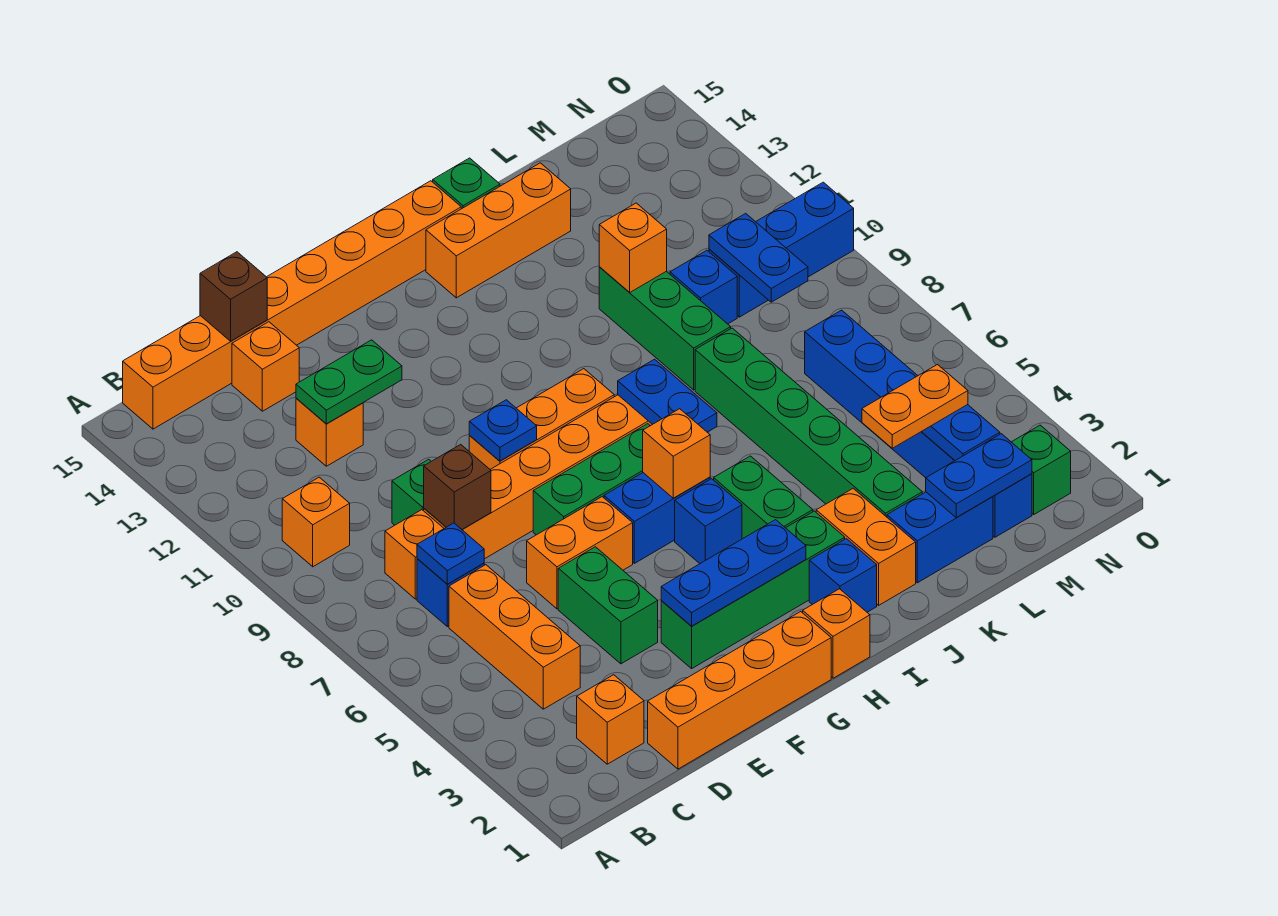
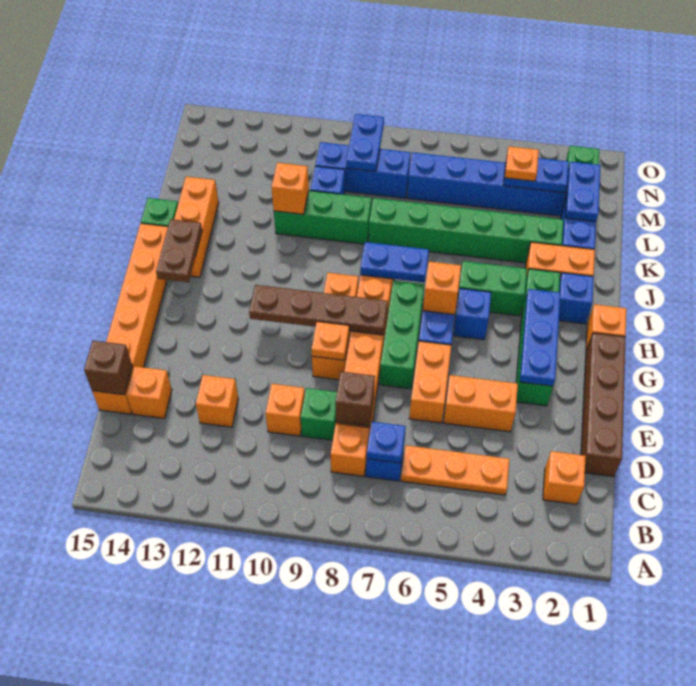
orange brick B10 level 1 -> orange brick D10 level 1
orange brick B15:I15 level 1 -> orange brick D15:I15 level 1
orange brick C4:C6 level 1 -> orange plate C4:C6 level 1
orange brick D1:G1 level 1 -> brown brick D1:G1 level 1
green plate D12:E12 level 2 -> none
green brick E4:E5 level 1 -> orange brick E4:E5 level 1
blue plate F9 level 2 -> orange plate F9 level 2
none -> brown plate G8:G11 level 2
none -> brown plate H14:I14 level 2
orange plate L4:M4 level 3 -> orange plate M4 level 3
blue plate M9:M10 level 2 -> blue plate M9:N9 level 2
blue brick M10:O10 level 1 -> blue brick M8:M10 level 1

